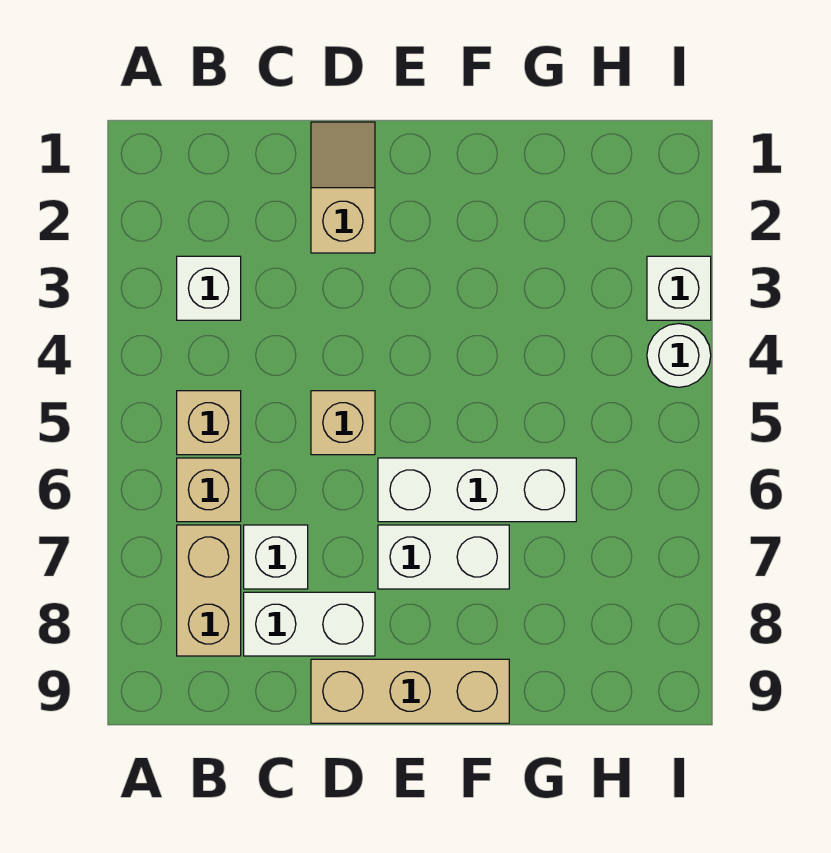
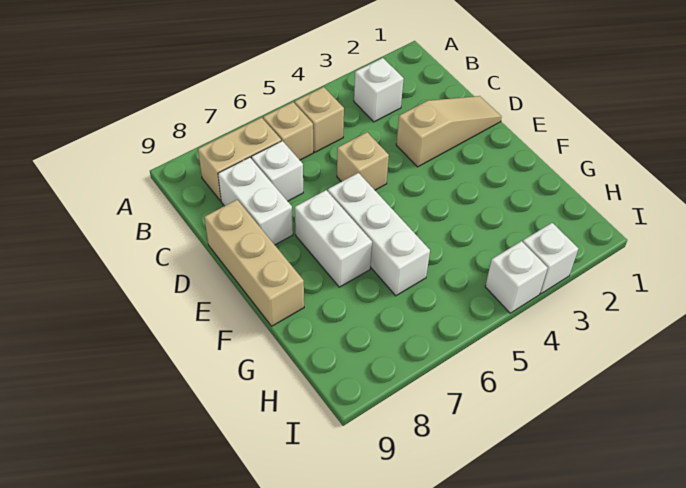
tan slope D1:D2 level 1 top 2 -> tan slope D1:D3 level 1 top 3
white round brick I4 level 1 -> white brick I4 level 1

